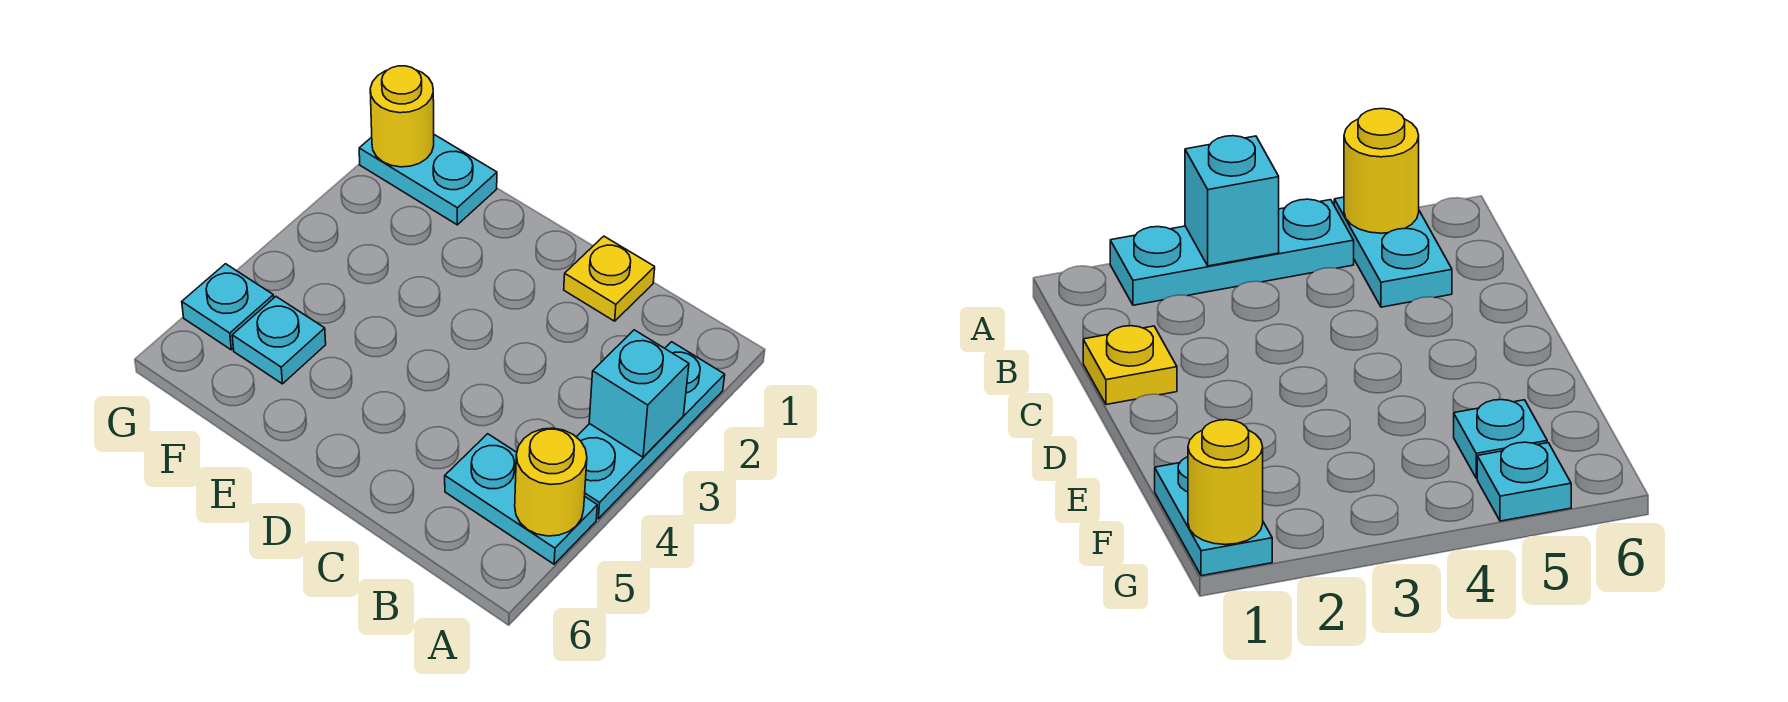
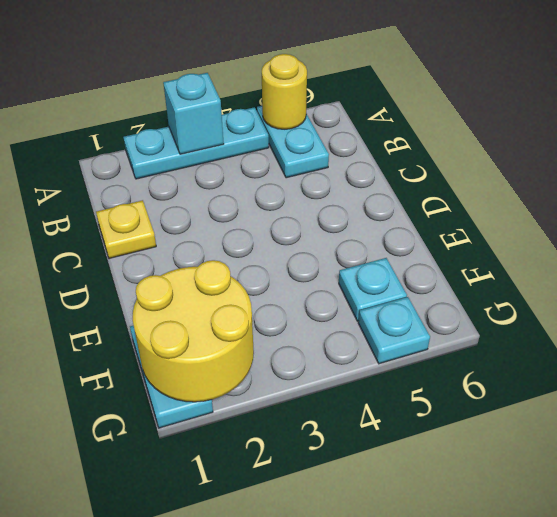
yellow round brick G1 level 2 -> yellow round brick F1:G2 level 2

